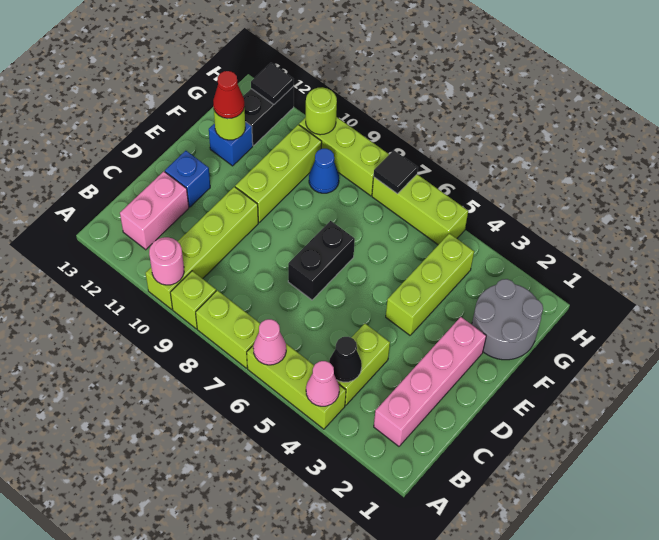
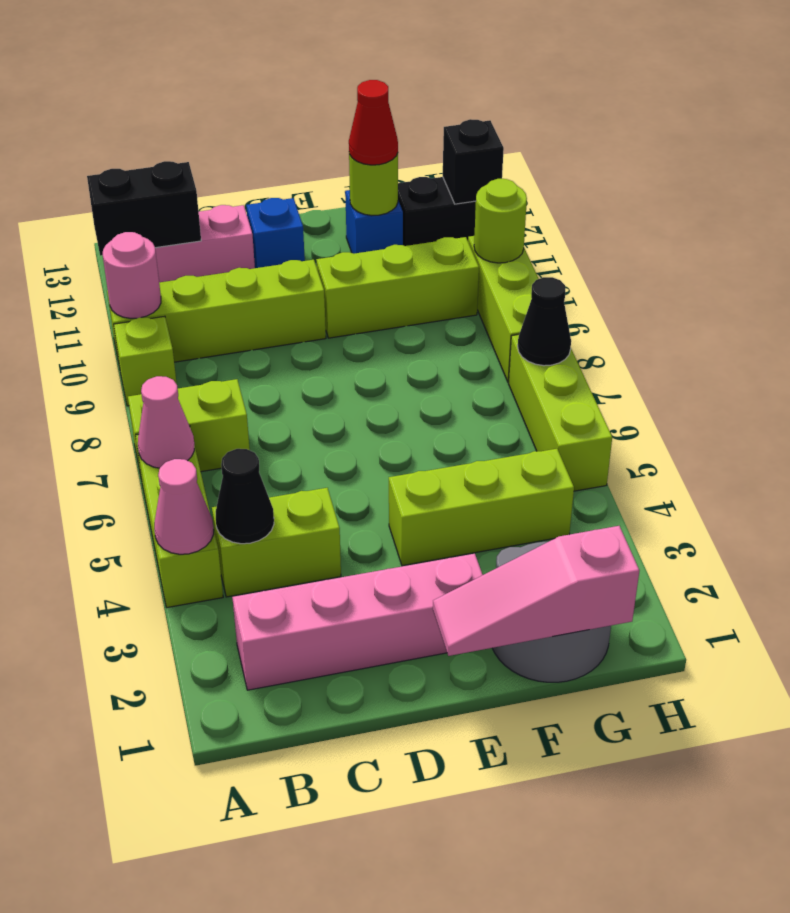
lime brick A7:A8 level 1 -> lime brick A7:B7 level 1
black brick D7:E7 level 1 -> black brick A12:B12 level 2
none -> pink slope E1:G1 level 2 top G
blue cone G9 level 1 -> none
black tile H7 level 2 -> black cone H7 level 2
black tile H12 level 2 -> black brick H12 level 2

